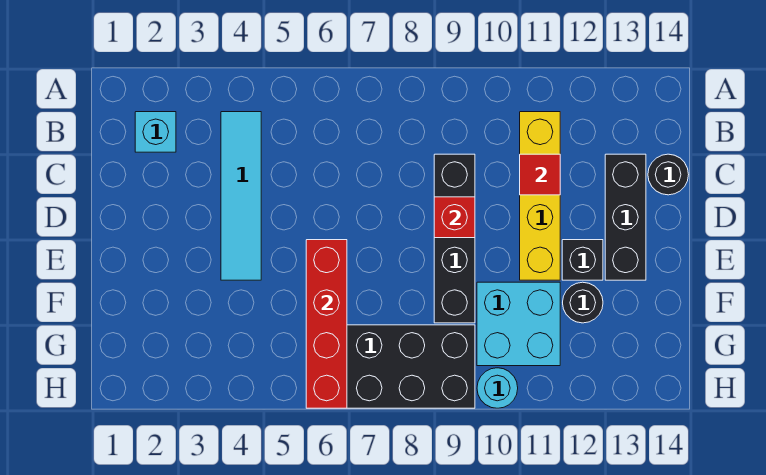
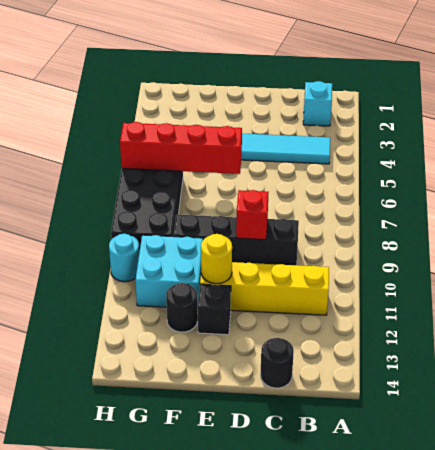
red tile C11 level 2 -> none
black brick C13:E13 level 1 -> none
none -> yellow round brick E11 level 2

